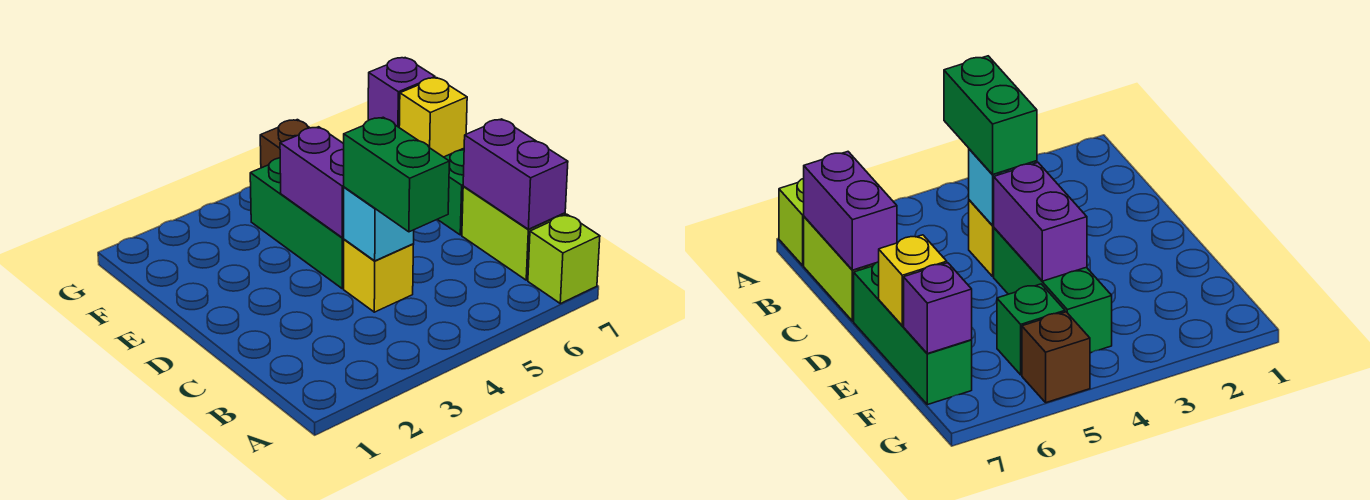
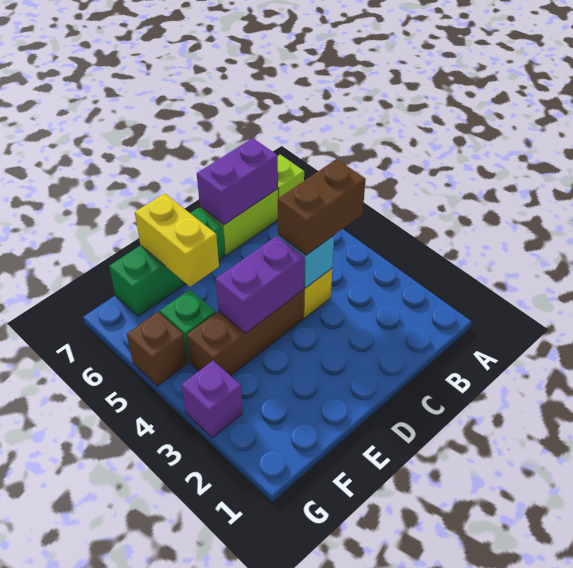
green brick B4:C4 level 3 -> brown brick B4:C4 level 3
green brick D4:F4 level 1 -> brown brick D4:F4 level 1
yellow brick E7 level 2 -> yellow brick E6:E7 level 2
purple brick F7 level 2 -> purple brick G3 level 1

